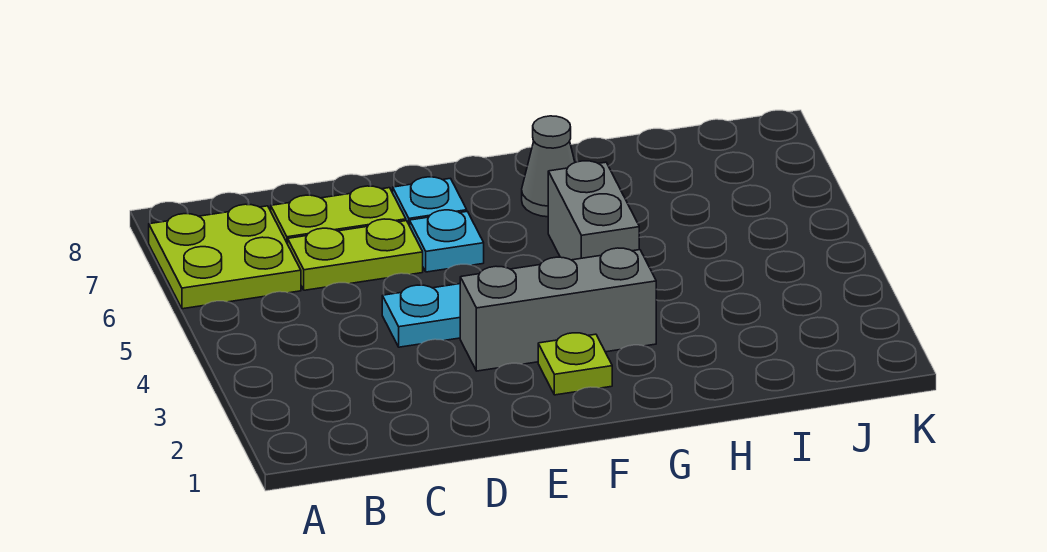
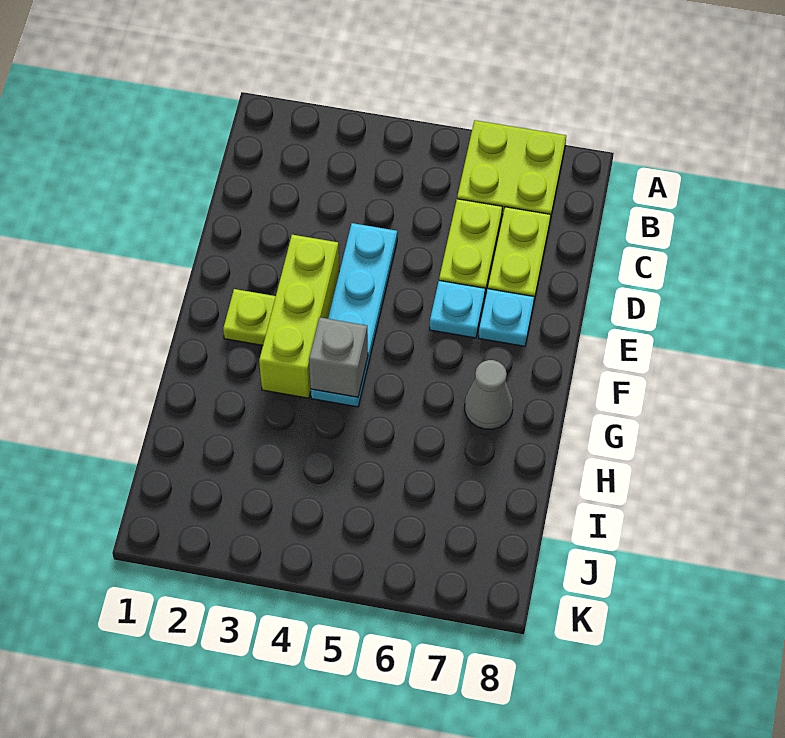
grey brick E3:G3 level 1 -> lime brick E3:G3 level 1
grey brick G4:G5 level 2 -> grey brick G4 level 2

